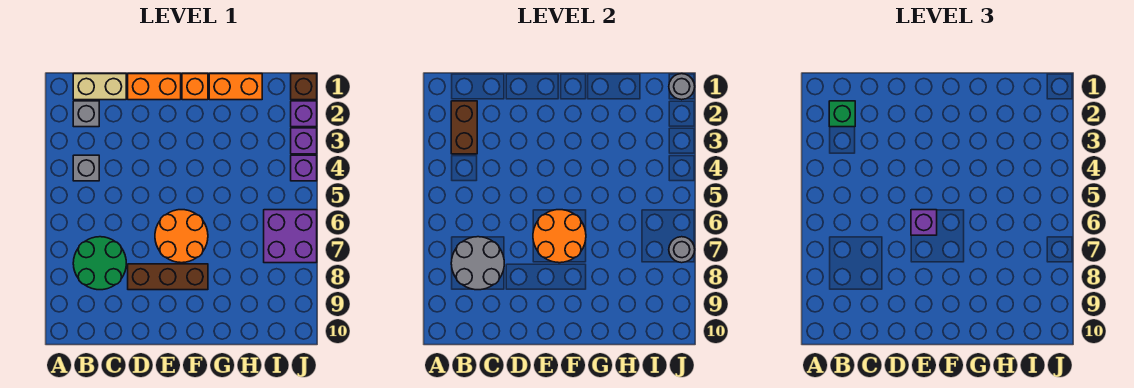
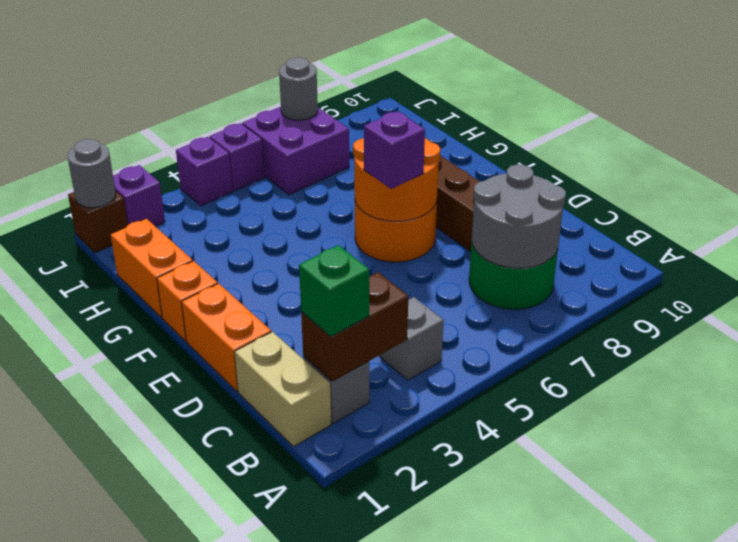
purple brick J3 level 1 -> purple brick J5 level 1

